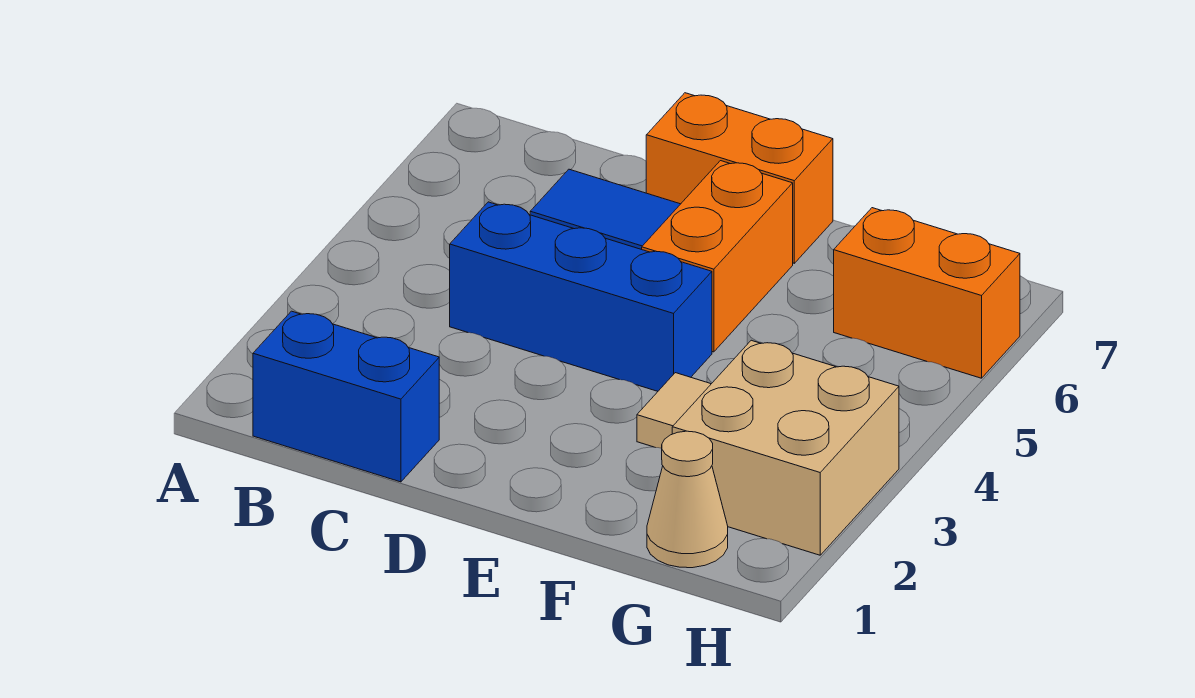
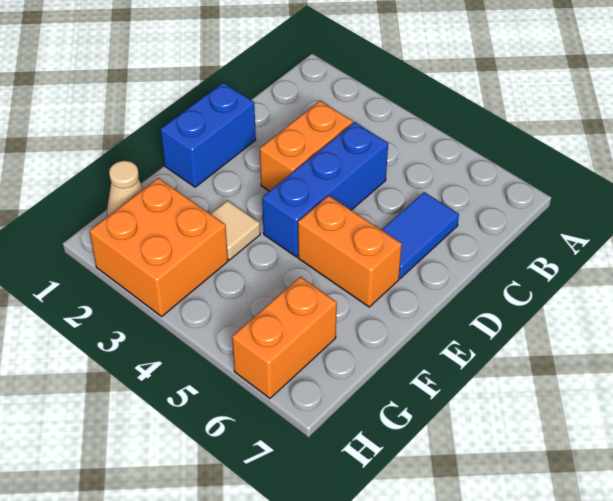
blue brick B1:C1 level 1 -> blue brick D1:E1 level 1
orange brick D7:E7 level 1 -> orange brick C3:D3 level 1
tan brick G2:H3 level 1 -> orange brick G2:H3 level 1

